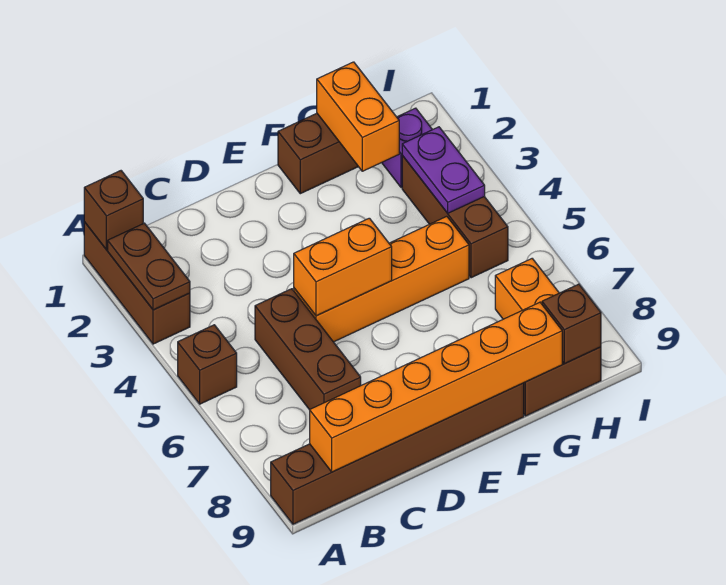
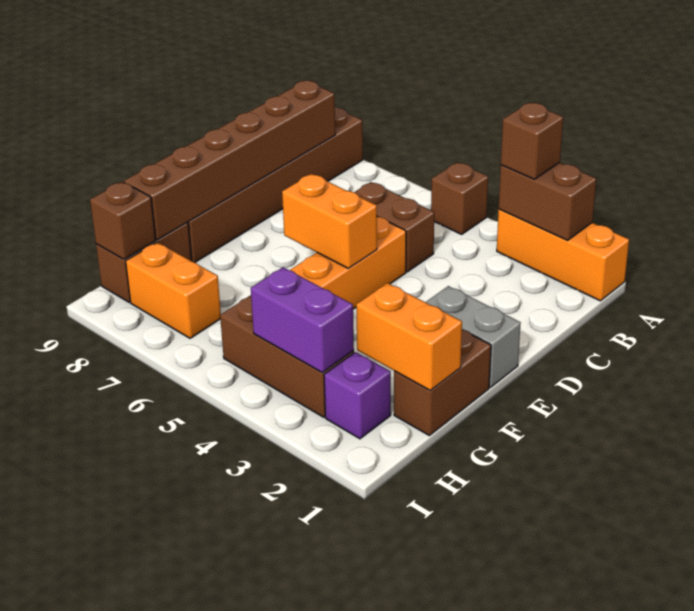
brown brick A1:A3 level 1 -> orange brick A1:A3 level 1
brown brick A1 level 2 -> brown brick A3 level 3
brown plate A2:A3 level 2 -> brown brick A2:A3 level 2
orange brick B9:G9 level 2 -> brown brick B9:G9 level 2
brown brick C5:C7 level 1 -> brown brick C5:C6 level 1
orange brick D5:E5 level 2 -> orange brick E5:E6 level 2
none -> grey brick E1:E2 level 1
purple plate H3:H4 level 2 -> purple brick H3:H4 level 2

